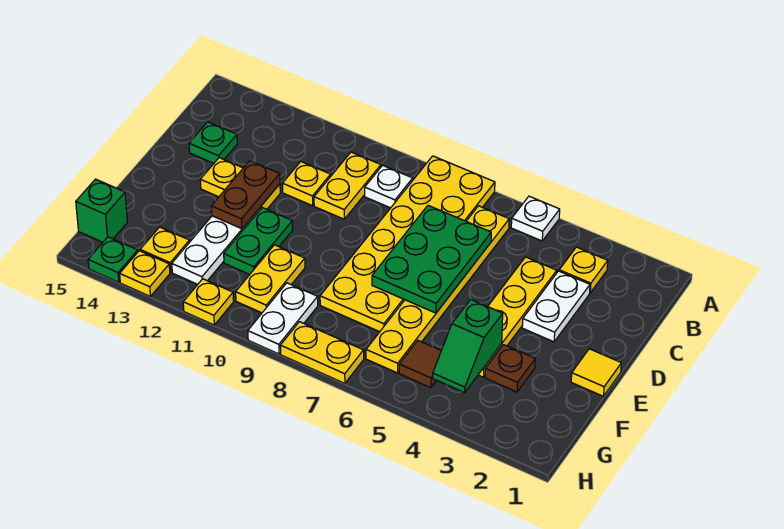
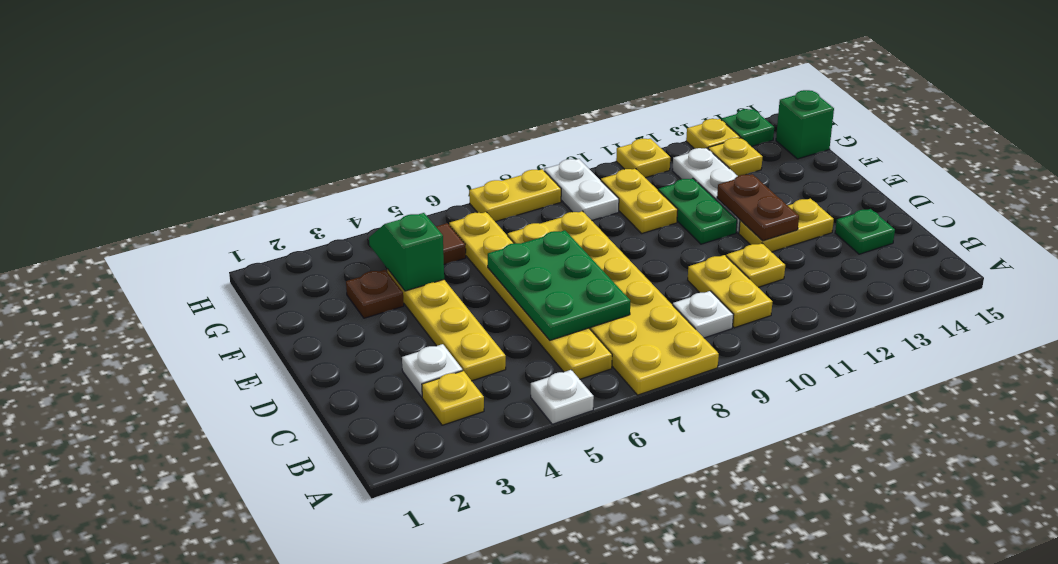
white plate C3:D3 level 1 -> white plate C3 level 1
yellow tile E1 level 1 -> none

